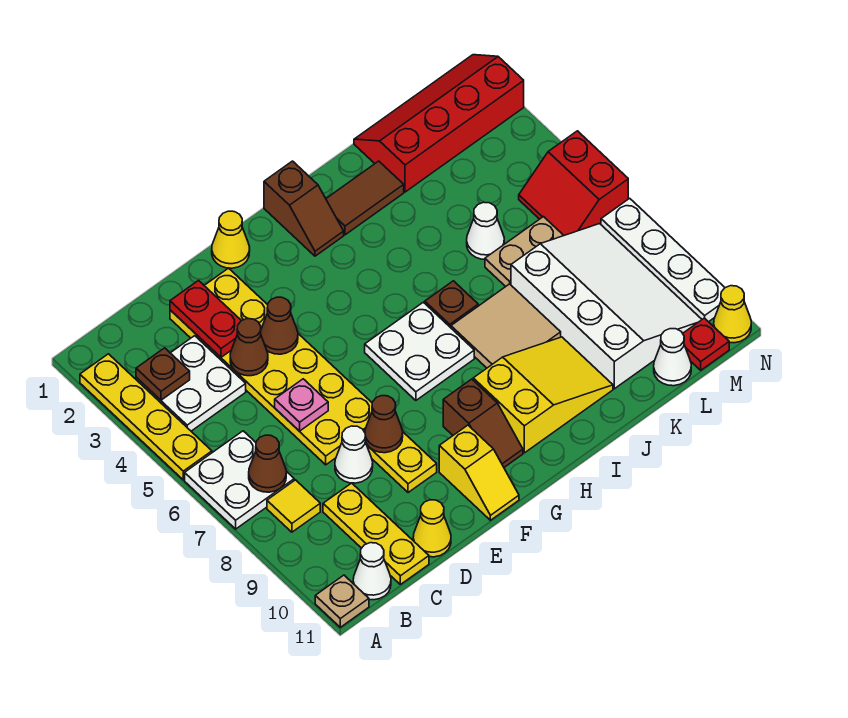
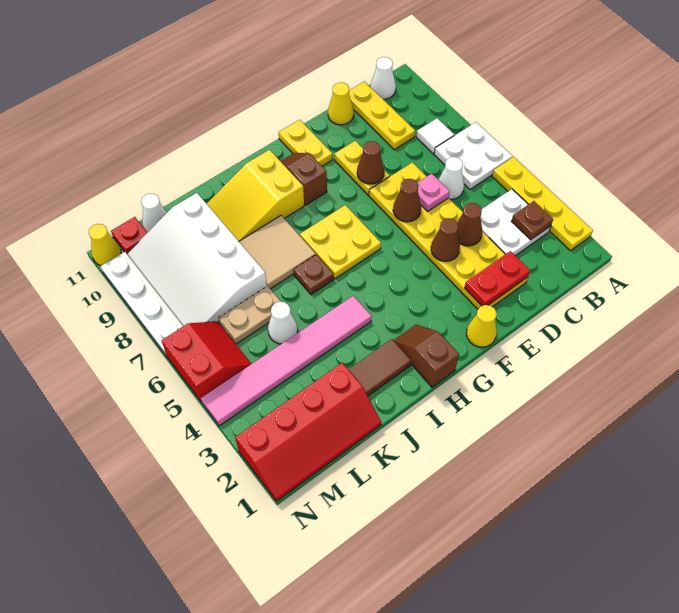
tan plate A11 level 1 -> none
brown cone B7 level 2 -> brown cone E6 level 2
yellow tile B8 level 1 -> white tile B8 level 1
red plate D2:D3 level 2 -> red plate D2:E2 level 2
white cone D8 level 1 -> white cone C6 level 1
yellow slope F10:F11 level 1 top 10 -> yellow plate F10:F11 level 1
white plate G6:H7 level 1 -> yellow plate G6:H7 level 1
none -> pink tile I4:N4 level 1

